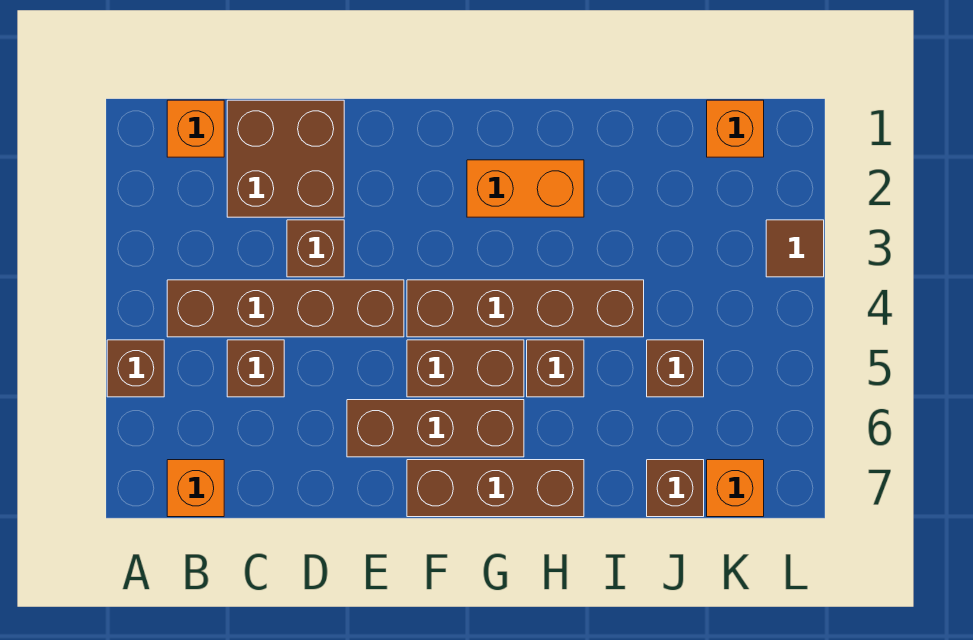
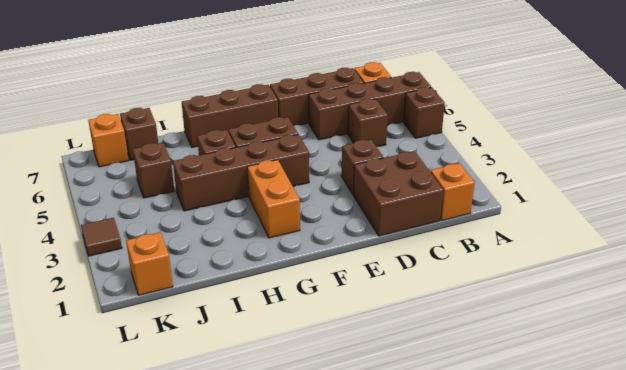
brown brick B4:E4 level 1 -> brown brick A6:D6 level 1
brown brick E6:G6 level 1 -> brown brick C7:E7 level 1
orange brick G2:H2 level 1 -> orange brick G2:G3 level 1

